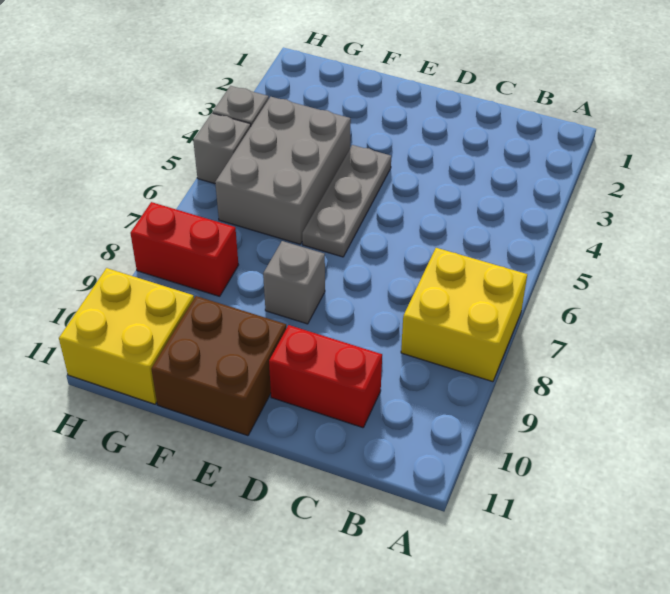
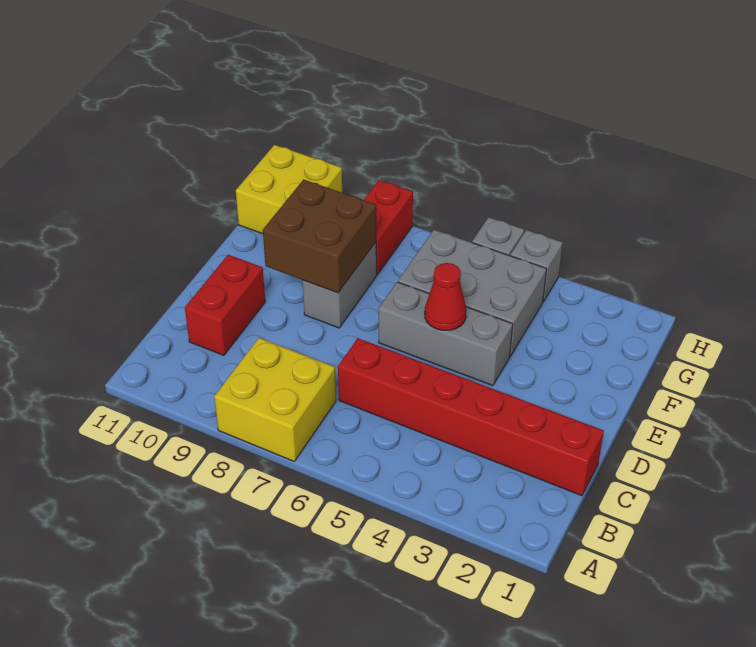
none -> red brick C1:C6 level 1
grey plate E4:E6 level 1 -> grey brick E4:E6 level 1
none -> red cone E5 level 2
grey brick E8 level 1 -> grey brick E8:F8 level 1
brown brick E10:F11 level 1 -> brown brick E8:F9 level 2

